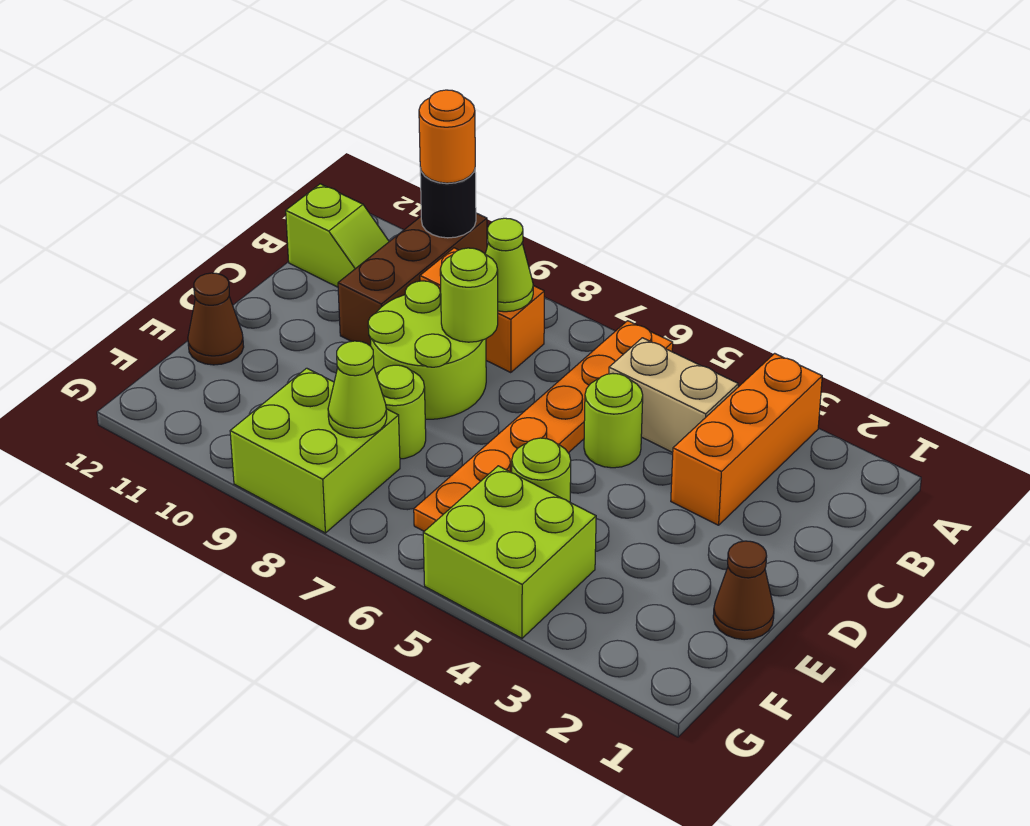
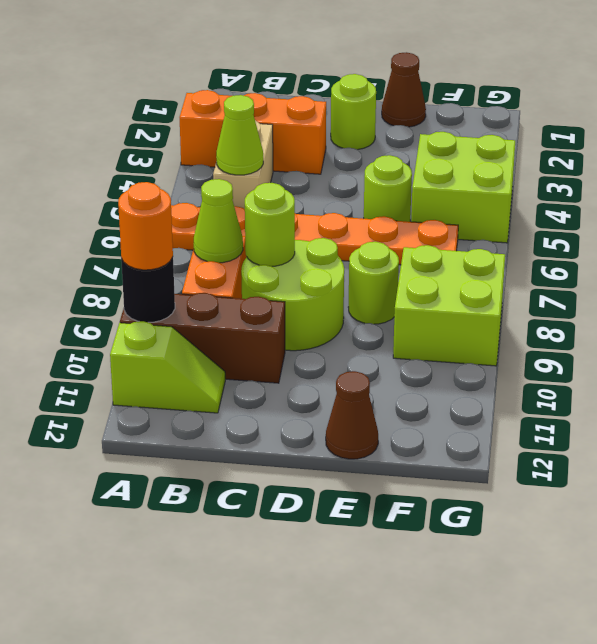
lime slope B11:B12 level 1 top 12 -> lime slope A11:B11 level 1 top A
lime round brick C5 level 1 -> lime round brick D2 level 1
lime cone F8 level 2 -> lime cone B5 level 2

